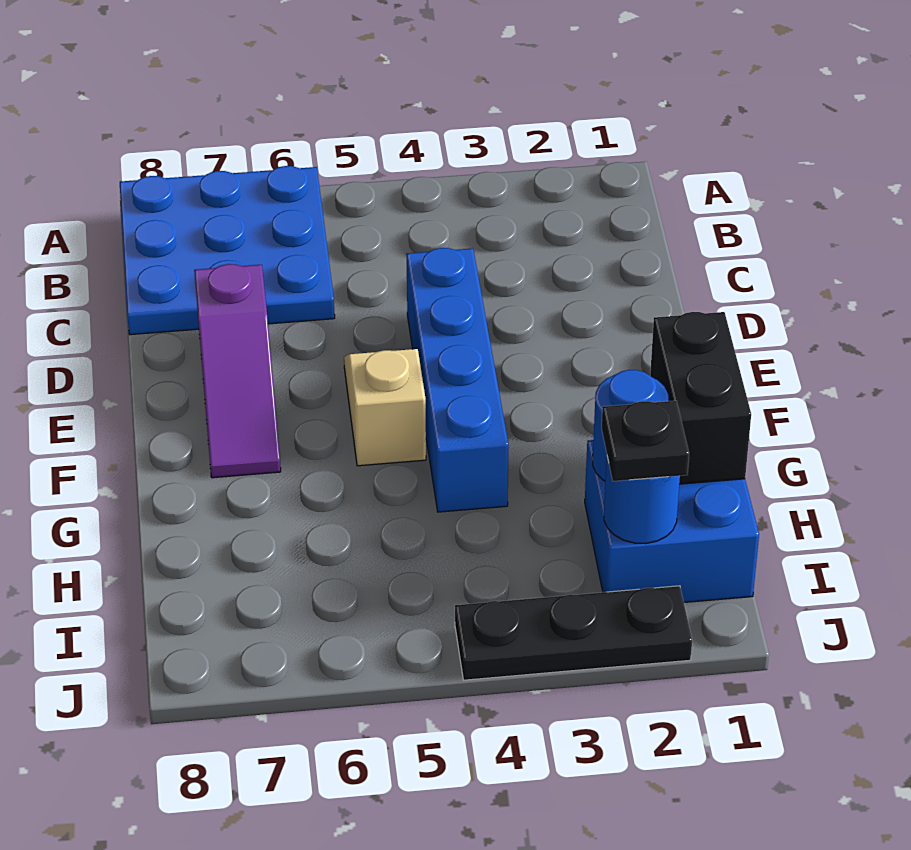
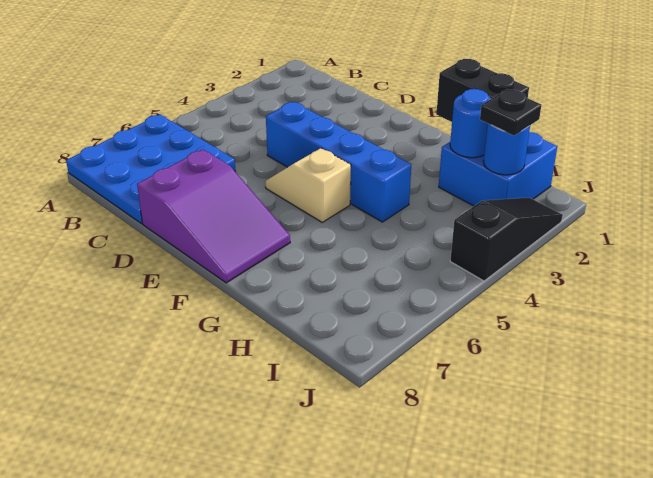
purple slope D7:F7 level 1 top D -> purple slope D7:F8 level 1 top D
black plate J2:J4 level 1 -> black slope J2:J4 level 1 top 4

